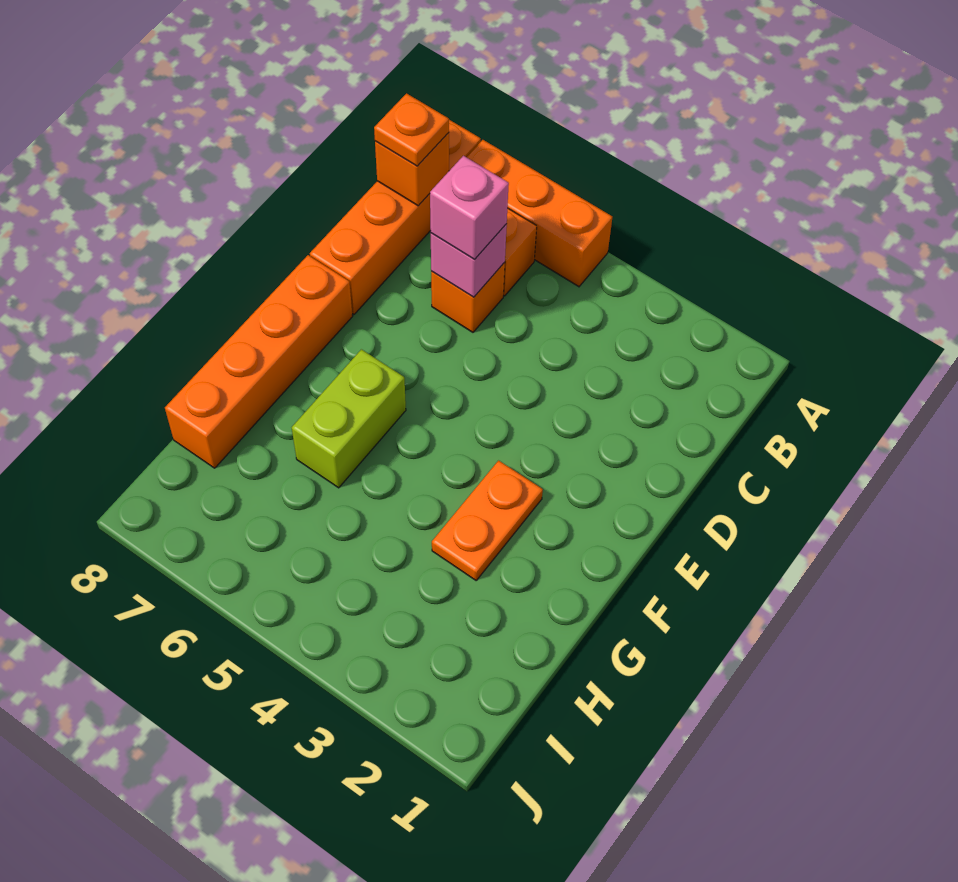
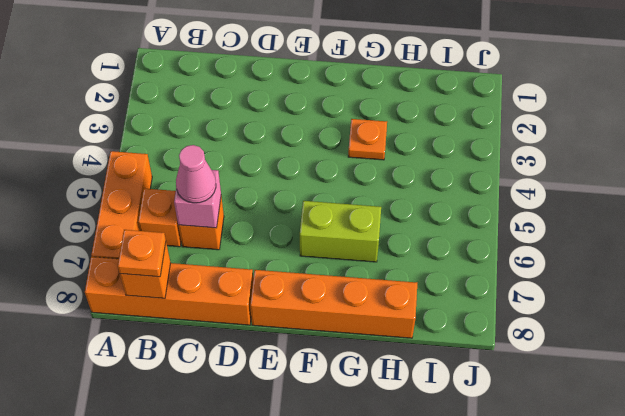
pink brick C6 level 3 -> pink cone C6 level 3
orange plate F3:G3 level 1 -> orange plate G3 level 1

